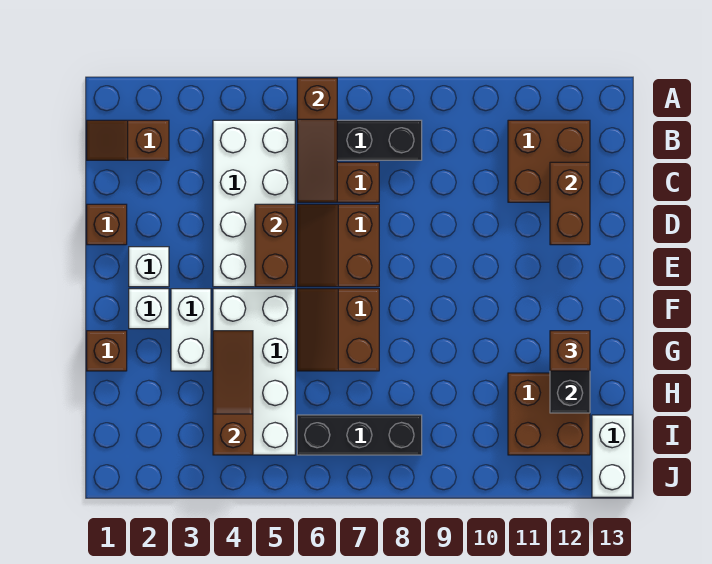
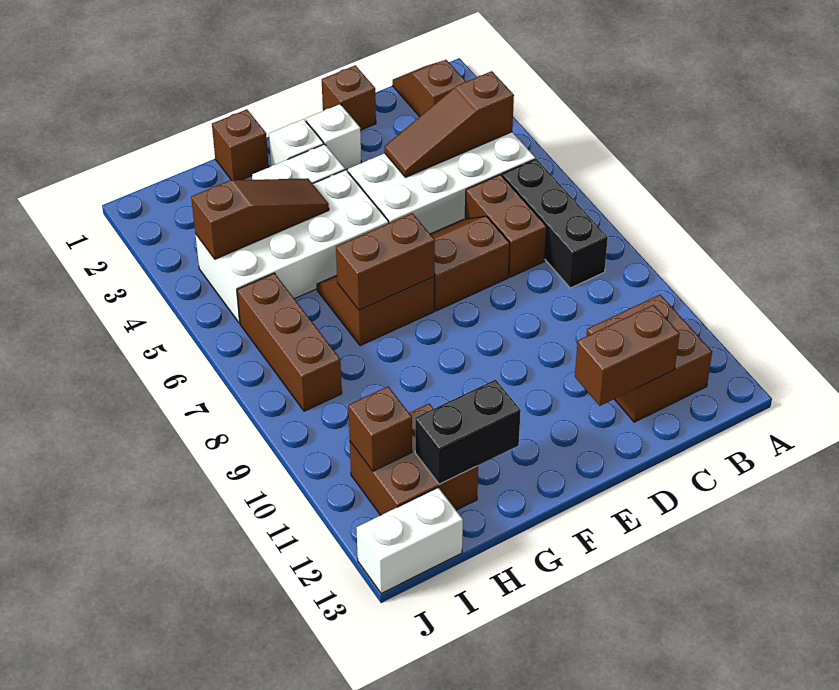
brown slope A6:C6 level 2 top A -> brown slope B4:D4 level 2 top B
brown brick D5:E5 level 2 -> brown brick F7:G7 level 2
brown brick G12 level 3 -> brown brick I11 level 2
black brick I6:I8 level 1 -> brown brick I6:I8 level 1

